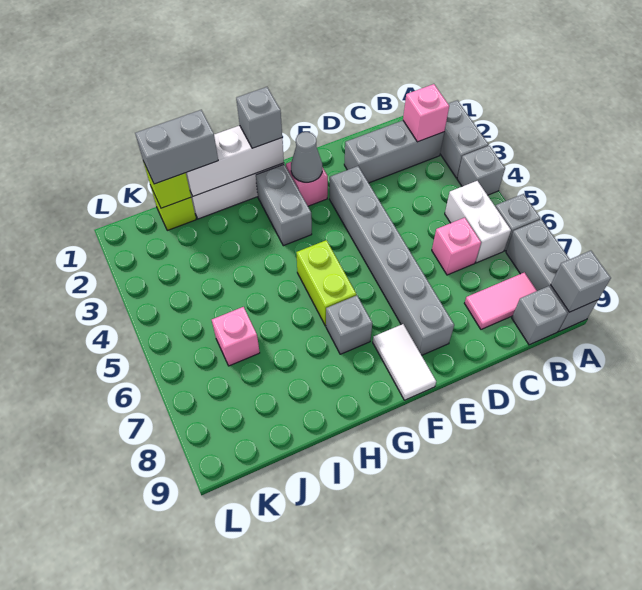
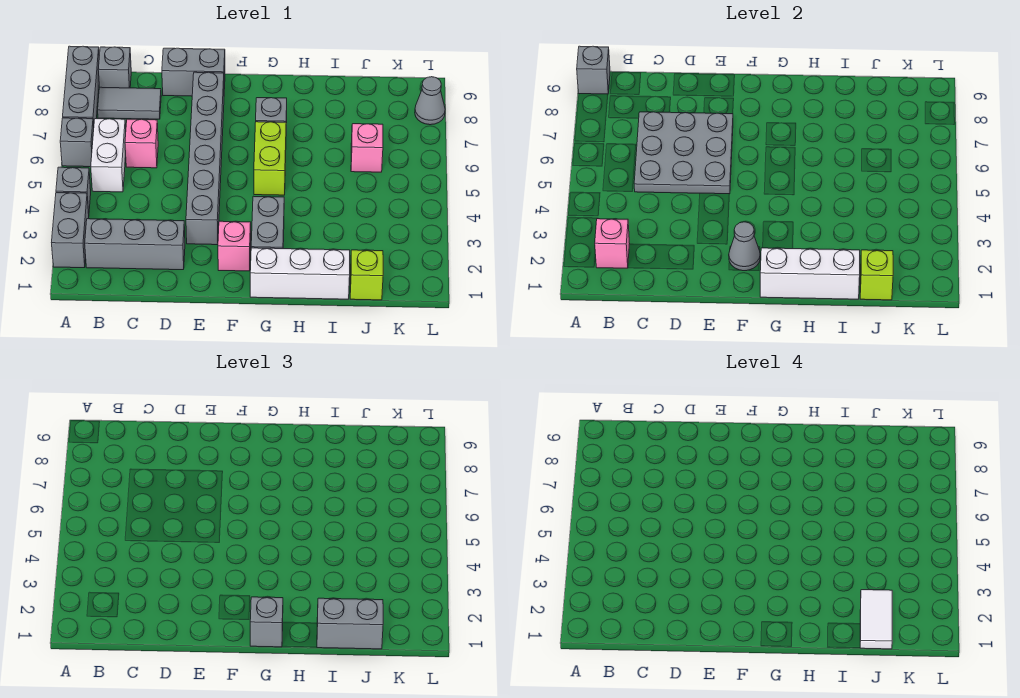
pink tile B8:C8 level 1 -> grey tile B8:C8 level 1
none -> grey plate C5:E7 level 2
none -> grey brick D9:E9 level 1
white tile F8:F9 level 1 -> white tile J1:J2 level 4
none -> grey cone L8 level 1

